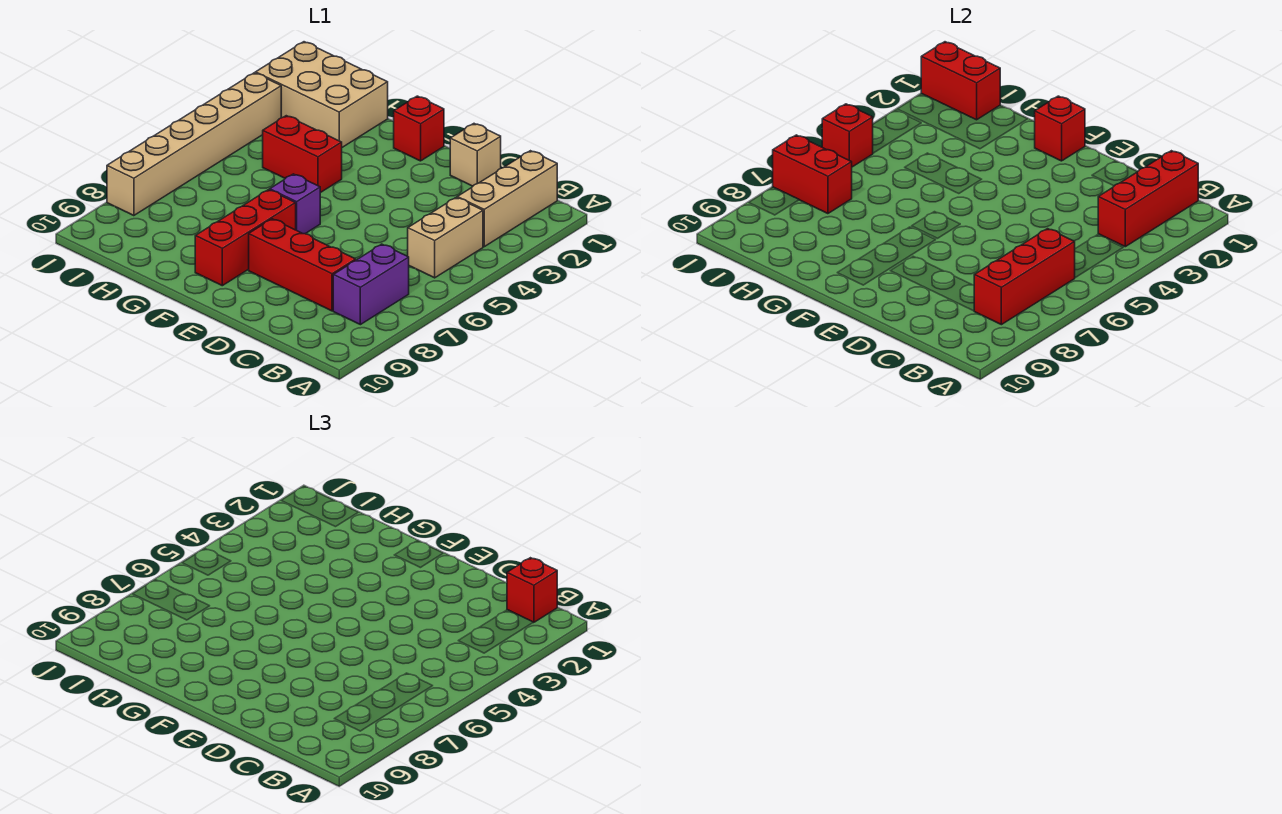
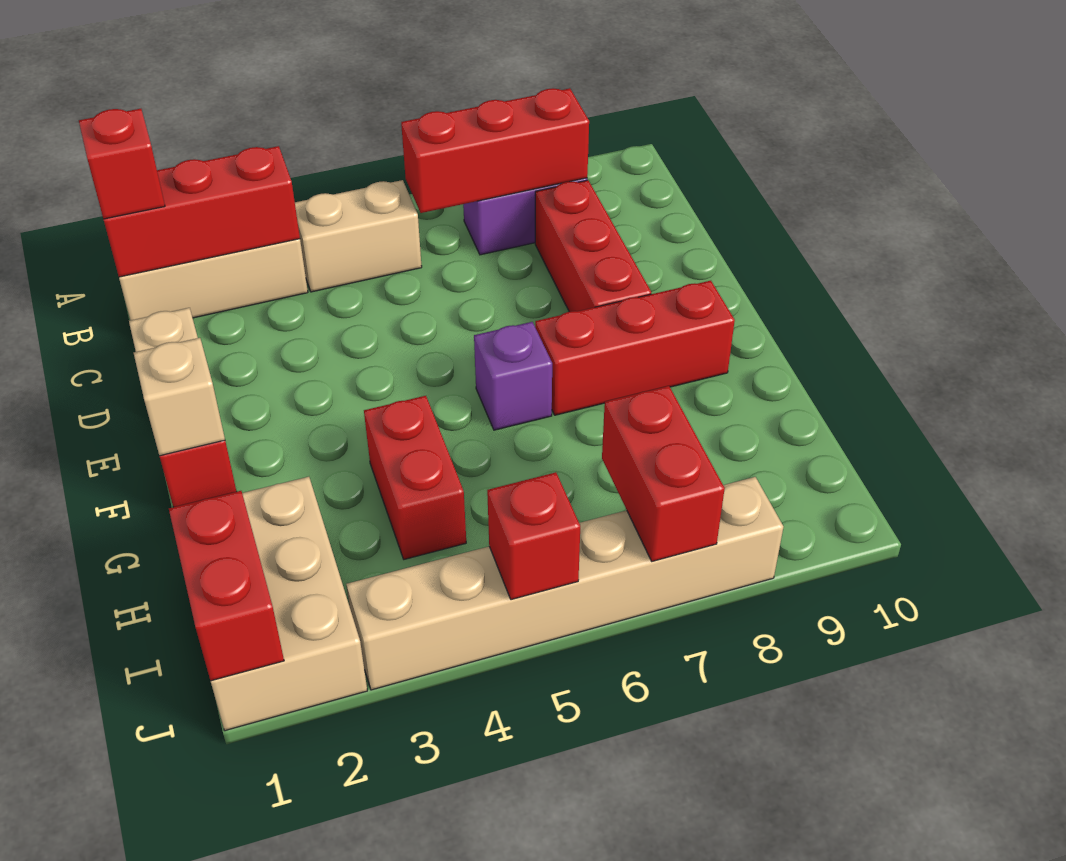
red brick F1 level 2 -> tan brick F1 level 2

